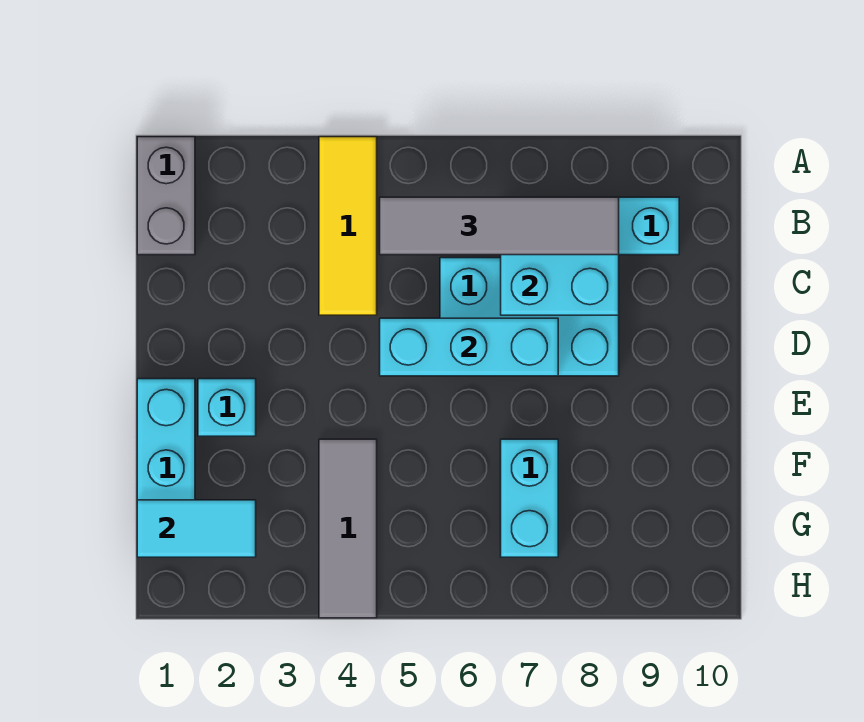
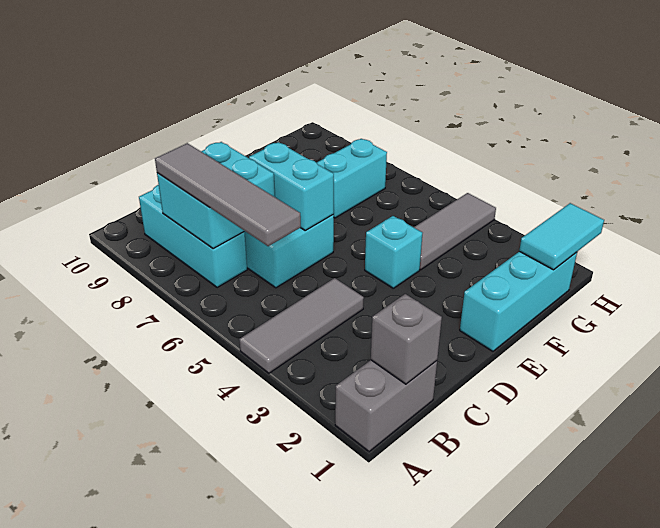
yellow tile A4:C4 level 1 -> grey tile A4:C4 level 1
none -> grey brick B1 level 2
cyan brick D5:D7 level 2 -> cyan brick D6:D7 level 2
cyan brick E2 level 1 -> cyan brick E4 level 1
cyan tile G1:G2 level 2 -> cyan tile G1:H1 level 2

